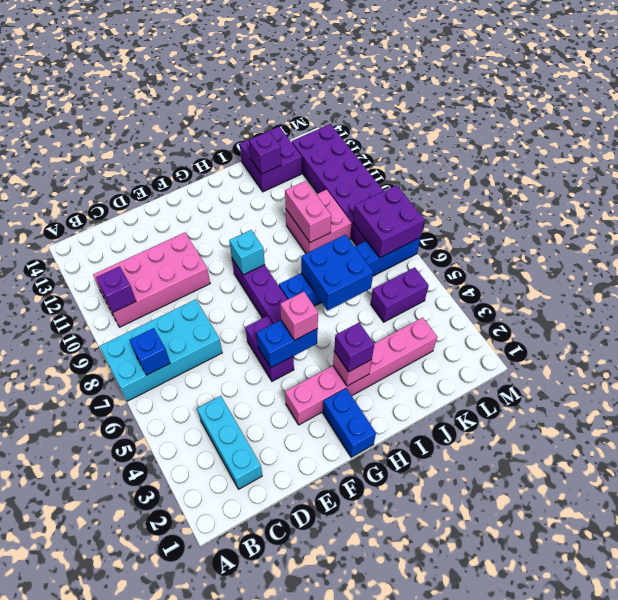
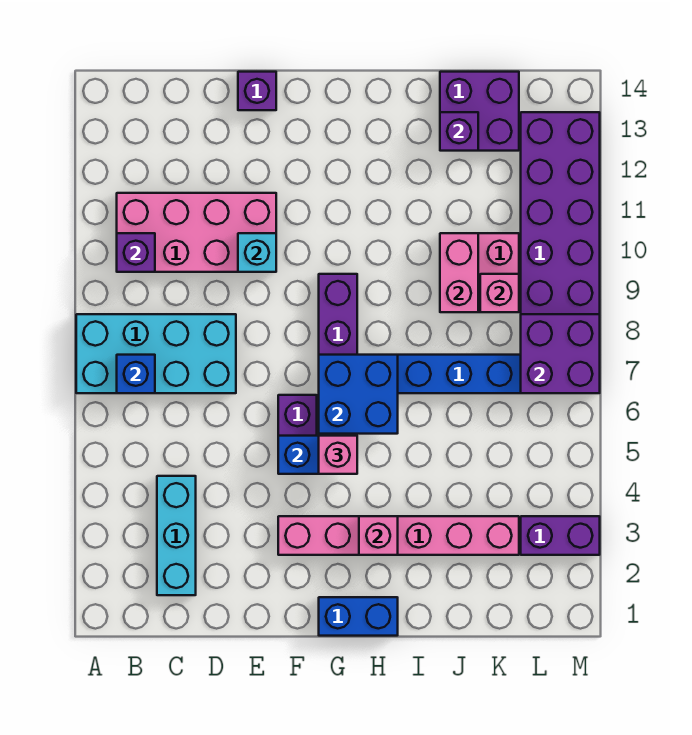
blue brick G1:G2 level 1 -> blue brick G1:H1 level 1
cyan brick G9 level 2 -> cyan brick E10 level 2
purple brick H3 level 3 -> purple brick E14 level 1
blue brick I6:J7 level 2 -> blue brick G6:H7 level 2
purple brick K5:L5 level 1 -> purple brick L3:M3 level 1
none -> pink brick K9 level 2

